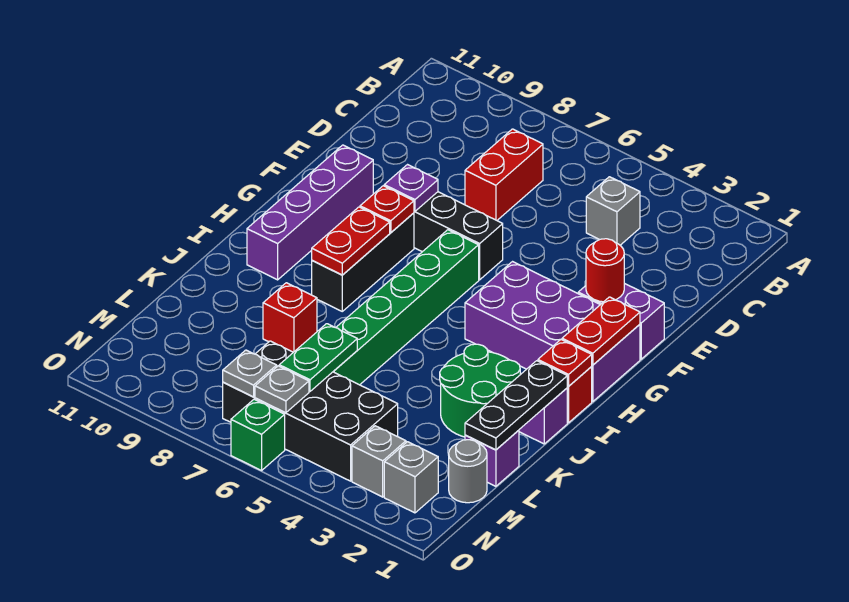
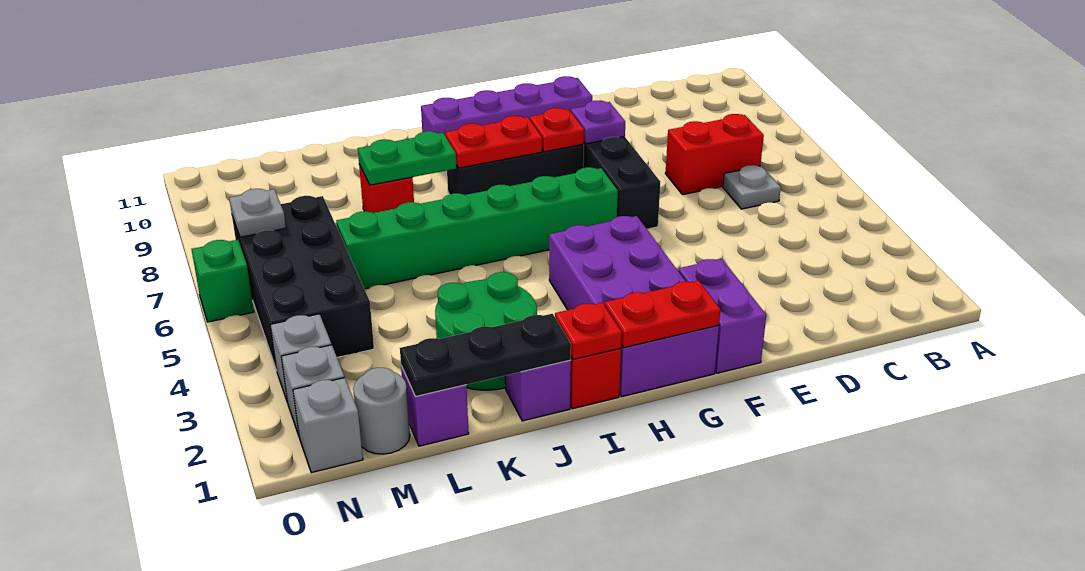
grey brick C4 level 1 -> grey brick N1 level 1
red round brick F2 level 2 -> none
green plate L6:M6 level 2 -> green plate J8:K8 level 2
grey plate N6 level 2 -> grey plate C6 level 1

